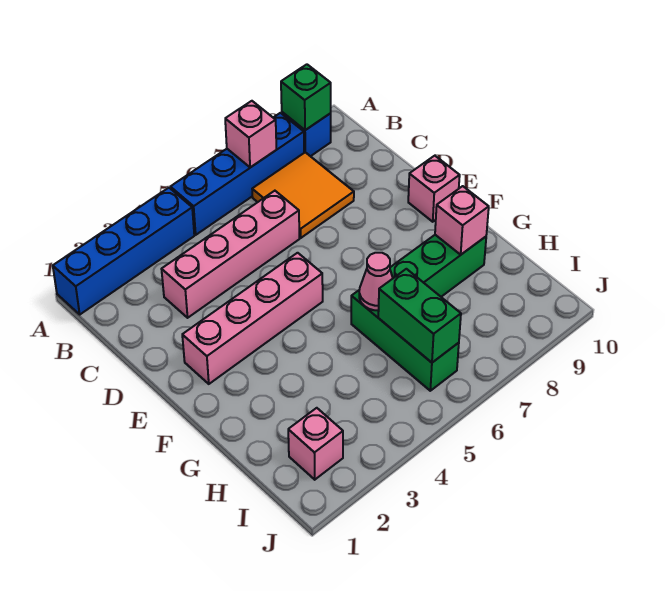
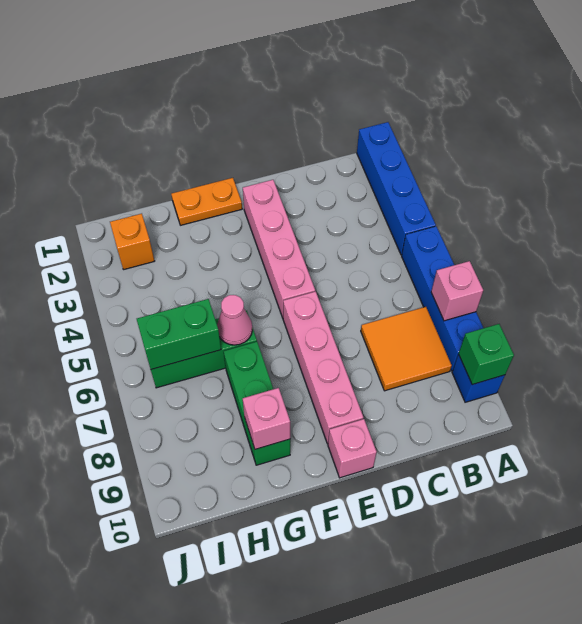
pink brick C3:C6 level 1 -> pink brick E6:E9 level 1
none -> orange plate F1:G1 level 1
pink brick I2 level 1 -> orange brick I2 level 1

